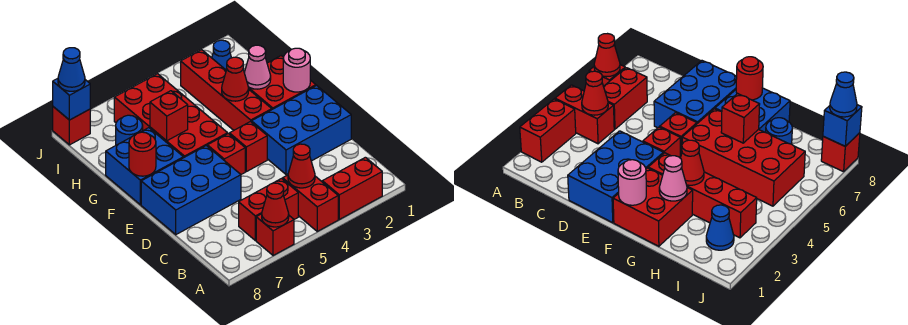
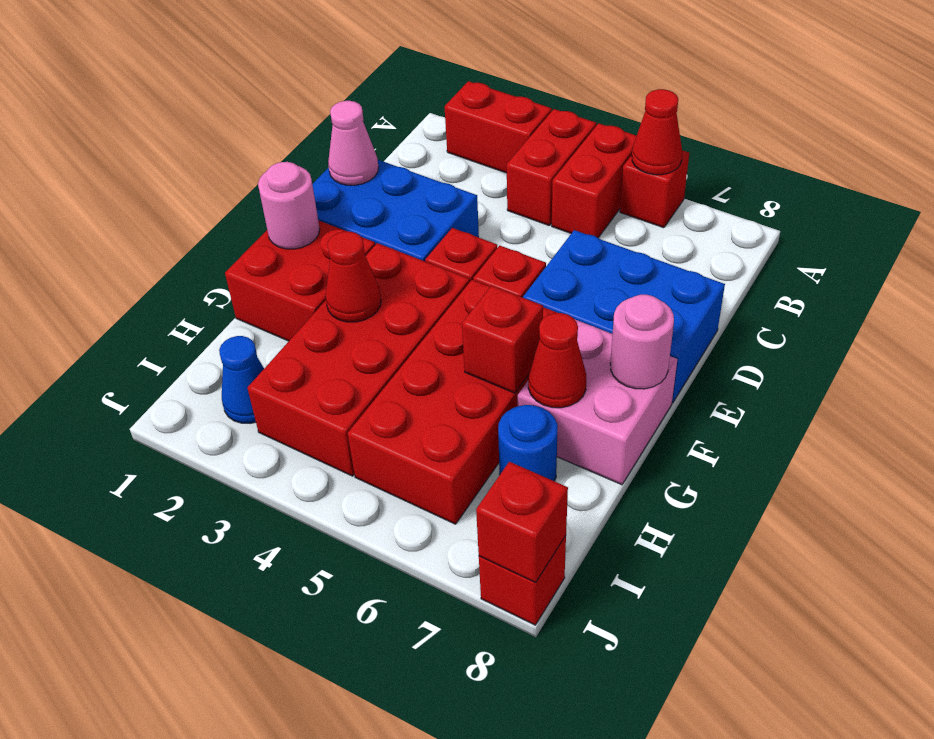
red cone B4 level 2 -> red cone G7 level 2
red brick B5:B6 level 1 -> red brick A5:B5 level 1
red brick F3:I3 level 1 -> red brick F3:I4 level 1
blue brick F7:G8 level 1 -> pink brick F7:G8 level 1
red round brick F8 level 2 -> pink round brick F8 level 2
pink cone G2 level 2 -> pink cone D1 level 2
blue brick J8 level 2 -> red brick J8 level 2
blue cone J8 level 3 -> none

